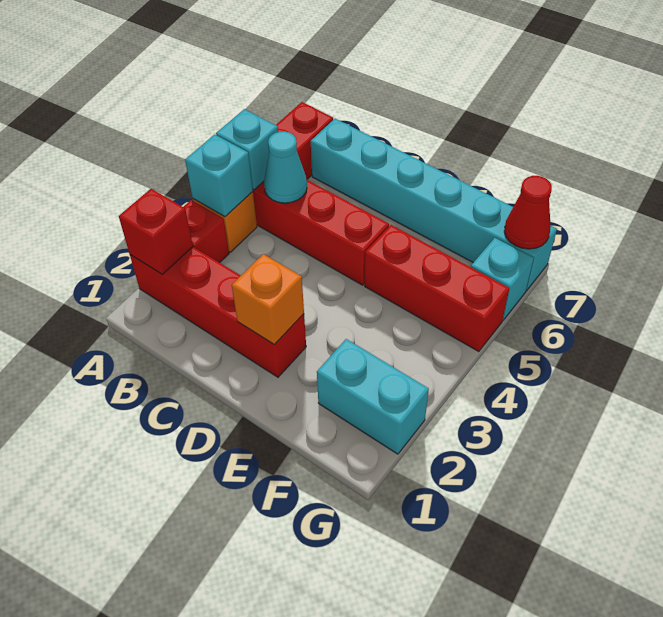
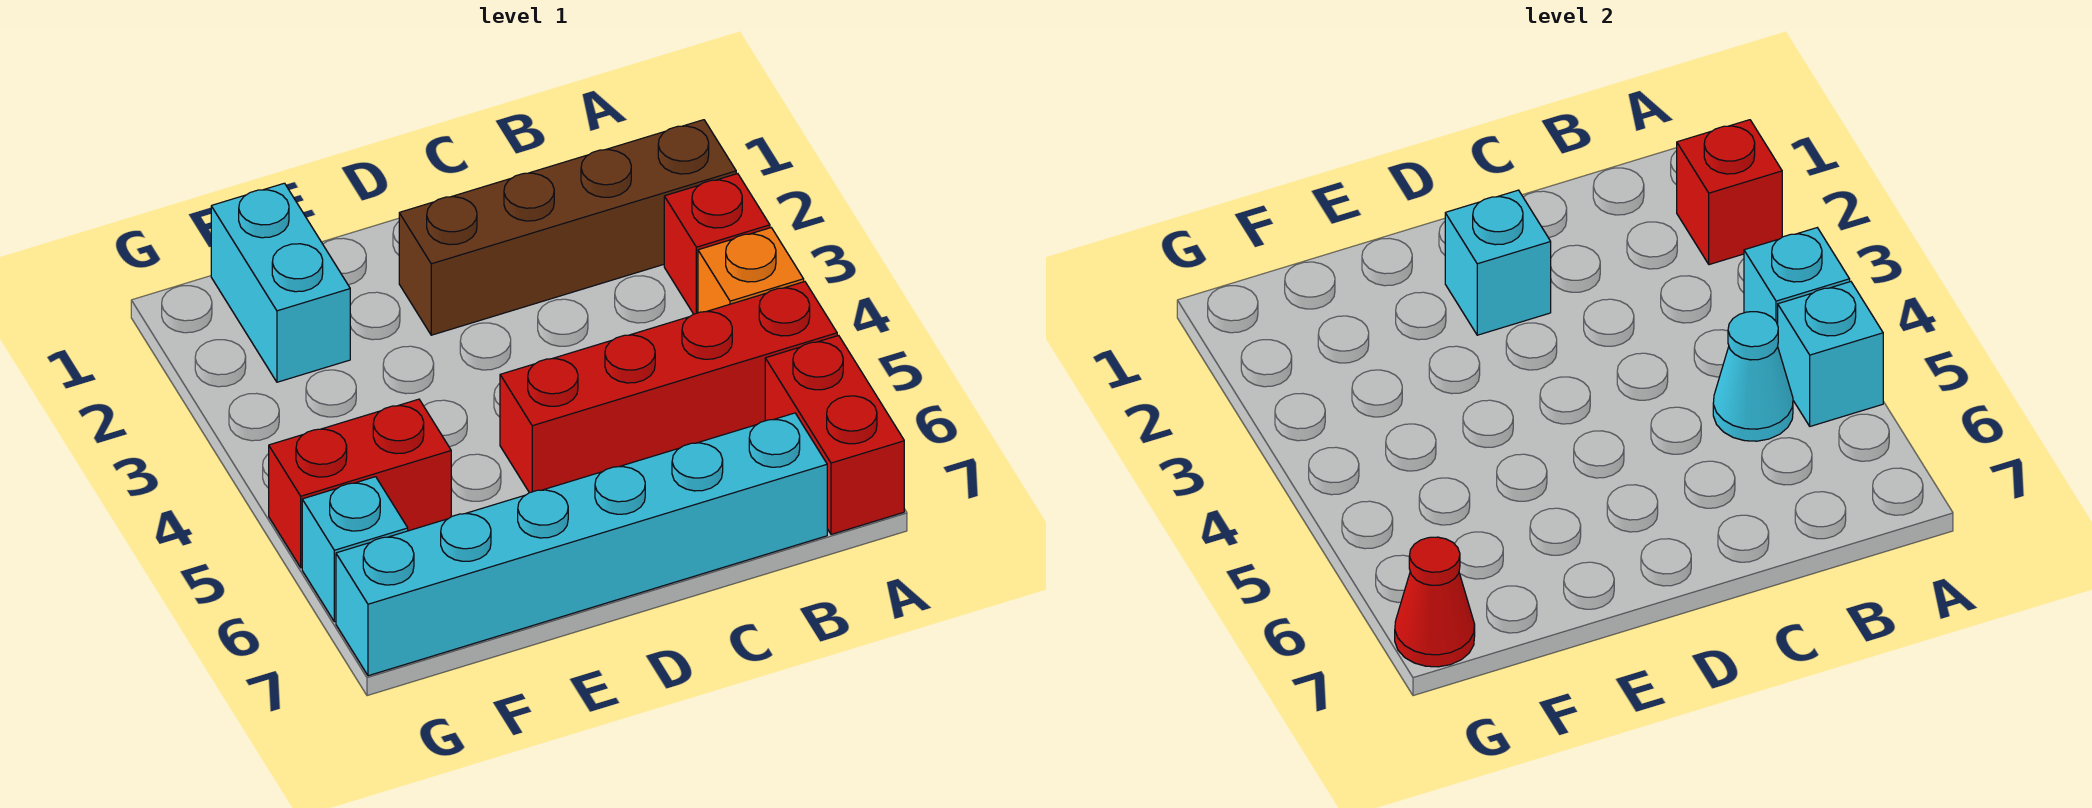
red brick A2:D2 level 1 -> brown brick A2:D2 level 1
orange brick D2 level 2 -> cyan brick D2 level 2
red brick E5:G5 level 1 -> red brick F5:G5 level 1
cyan brick F2:G2 level 1 -> cyan brick F1:F2 level 1

